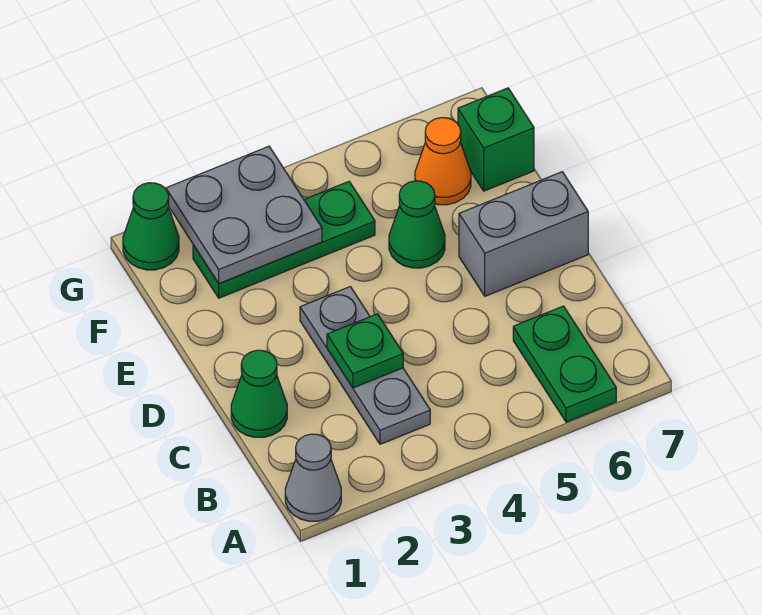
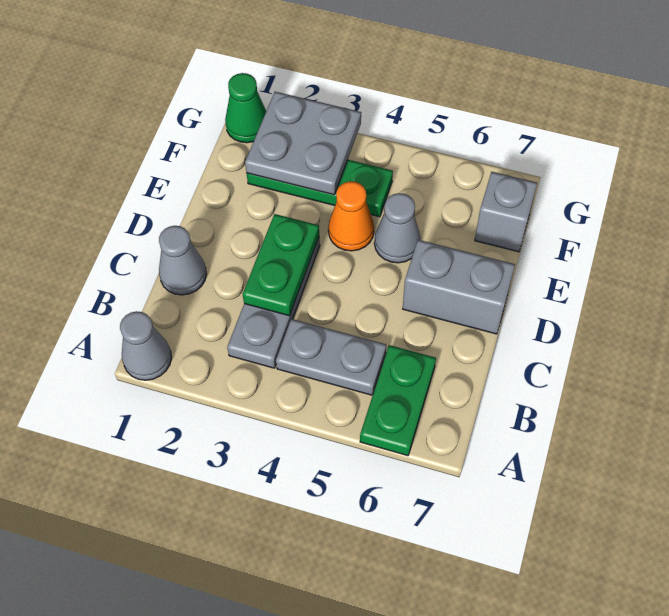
none -> grey plate B4:B5 level 1
green cone C1 level 1 -> grey cone C1 level 1
green plate C3 level 2 -> green plate C3:D3 level 2
green cone E5 level 1 -> grey cone E5 level 1
orange cone F6 level 1 -> orange cone E4 level 1
green brick F7 level 1 -> grey brick F7 level 1

